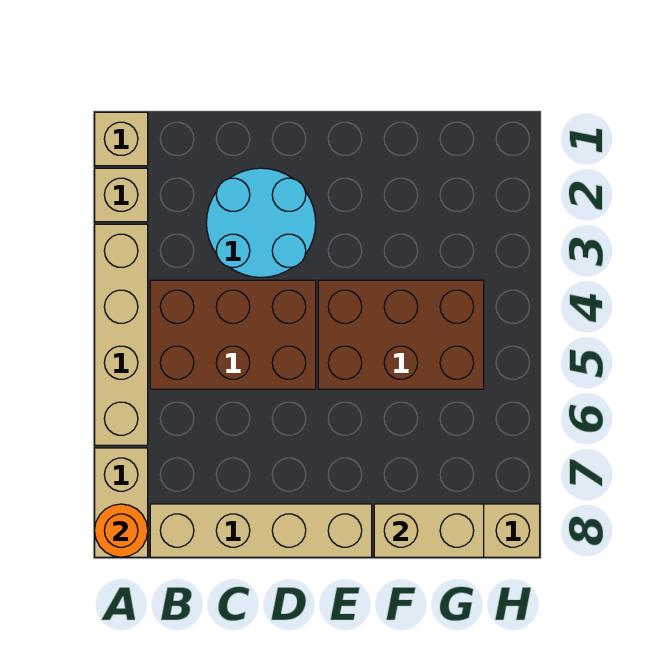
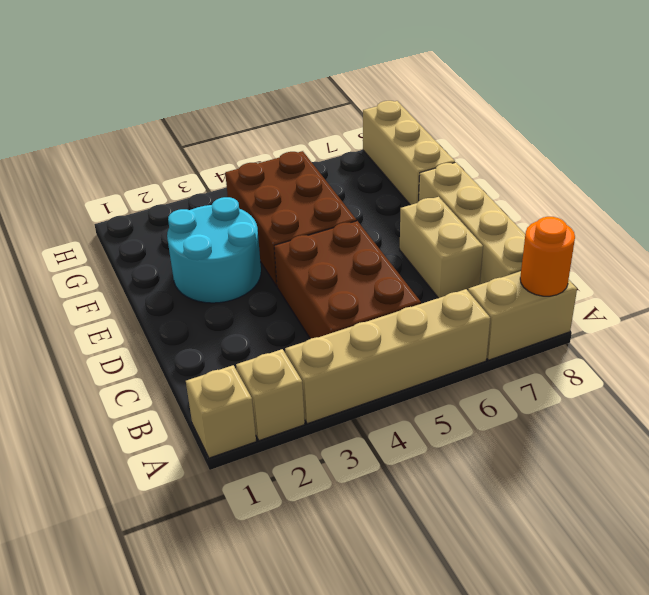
cyan round brick C2:D3 level 1 -> cyan round brick E2:F3 level 1
tan brick F8:G8 level 2 -> tan brick C7:D7 level 1

